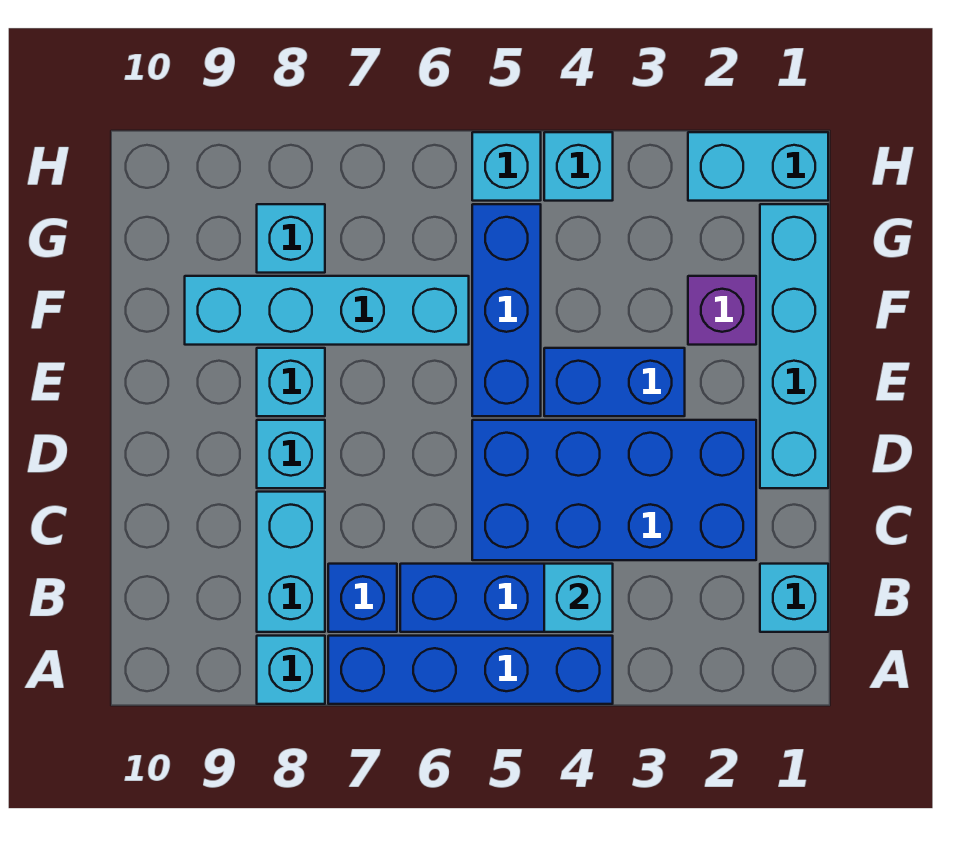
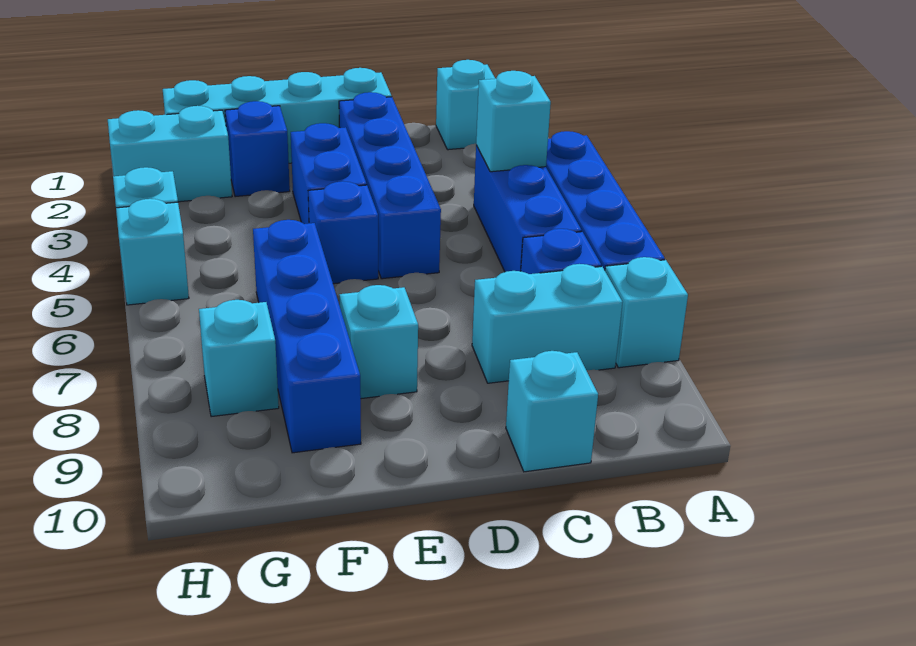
blue brick C2:D5 level 1 -> blue brick D2:D5 level 1
cyan brick D8 level 1 -> cyan brick C10 level 1
blue brick E5:G5 level 1 -> blue brick E5 level 1
purple brick F2 level 1 -> blue brick F2 level 1
cyan brick F6:F9 level 1 -> blue brick F6:F9 level 1
cyan brick H1:H2 level 1 -> cyan brick G2:H2 level 1

